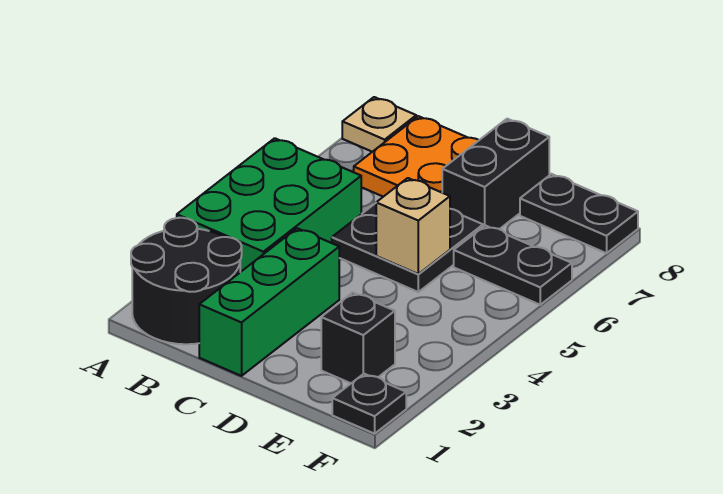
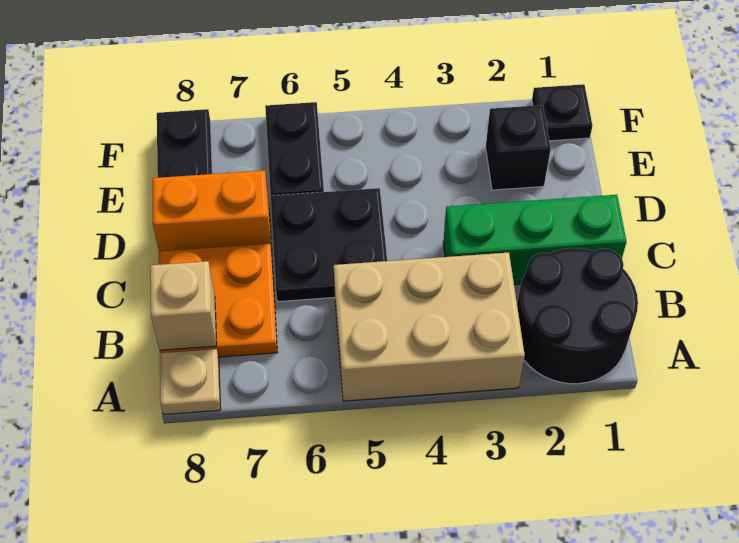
green brick A3:B5 level 1 -> tan brick A3:B5 level 1
tan brick D5 level 2 -> tan brick B8 level 2
black brick D7:D8 level 1 -> orange brick D7:D8 level 1

